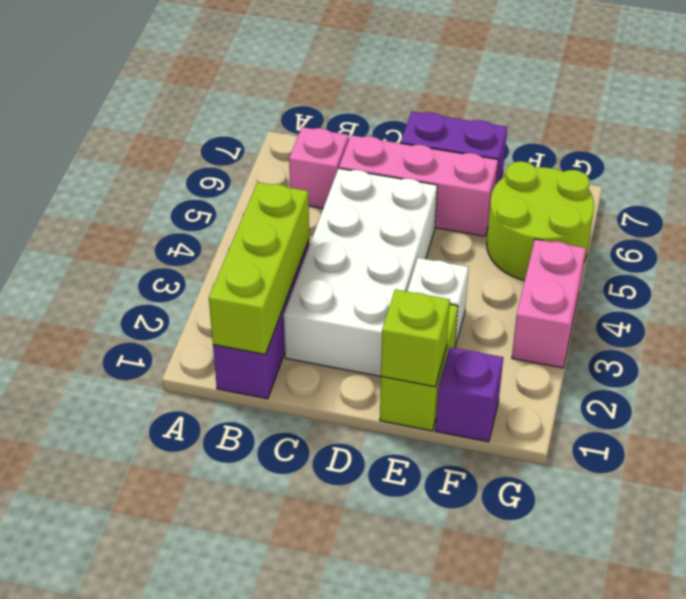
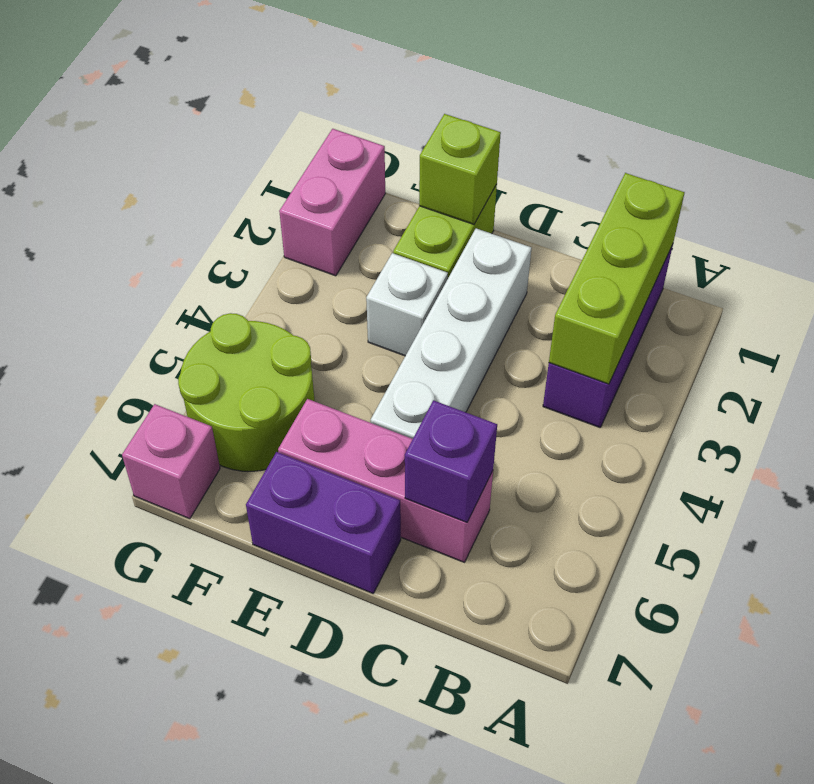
pink brick B6 level 1 -> pink brick G7 level 1
white brick C2:D5 level 1 -> white brick D2:D5 level 1
purple brick F1 level 1 -> purple brick C6 level 2
pink brick G3:G4 level 1 -> pink brick G1:G2 level 1

